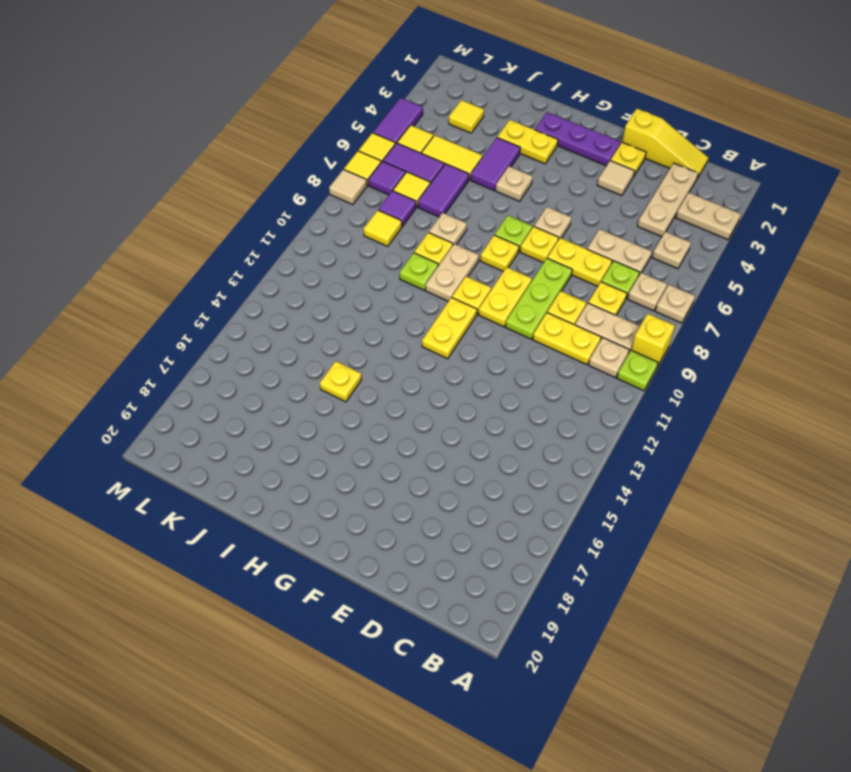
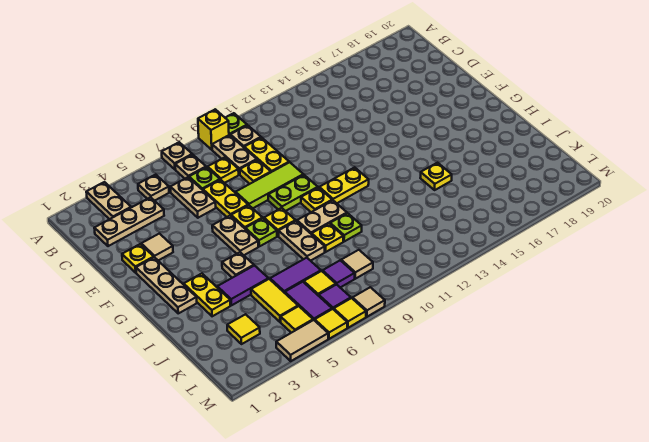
yellow slope C1:E1 level 1 top E -> none
lime plate E8:E10 level 1 -> lime tile E8:E10 level 1
purple plate F2:H2 level 1 -> tan plate F2:H2 level 1
tan plate F6 level 1 -> tan plate F6:G6 level 1
yellow plate F9:F10 level 1 -> lime plate F9:F10 level 1
tan plate I8 level 1 -> tan plate H8:I8 level 1
yellow tile K9 level 1 -> tan tile K9 level 1
purple tile M4:M5 level 1 -> tan tile M4:M5 level 1

